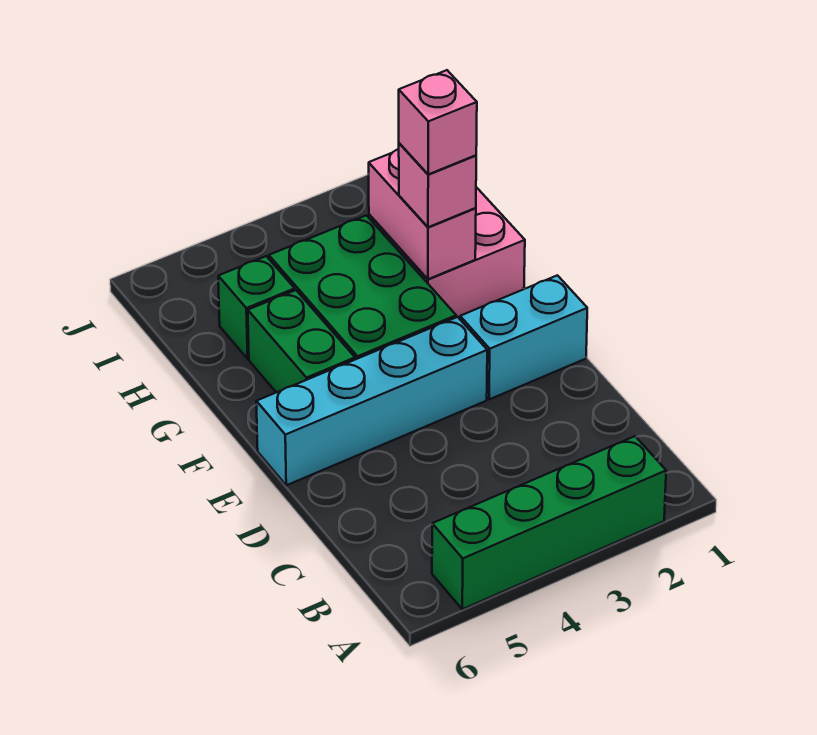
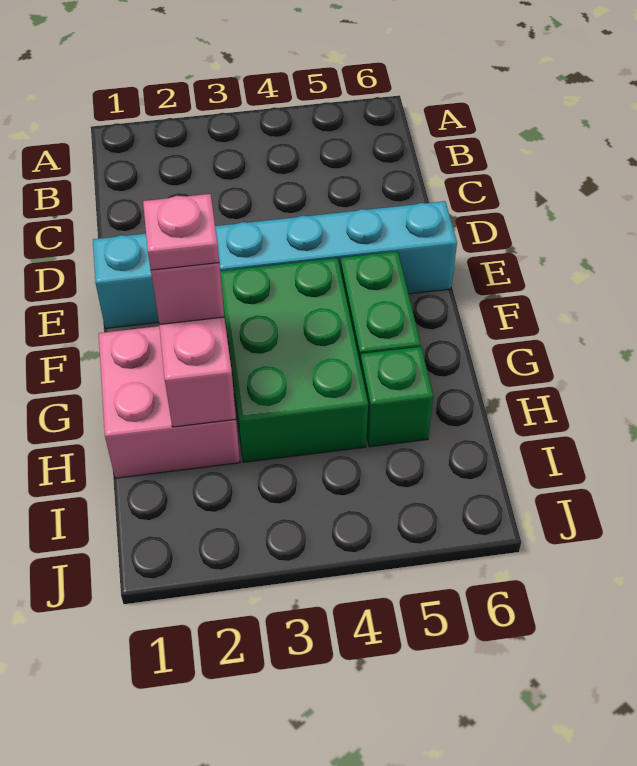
green brick A2:A5 level 1 -> none
pink brick G2 level 4 -> pink plate G2 level 4

